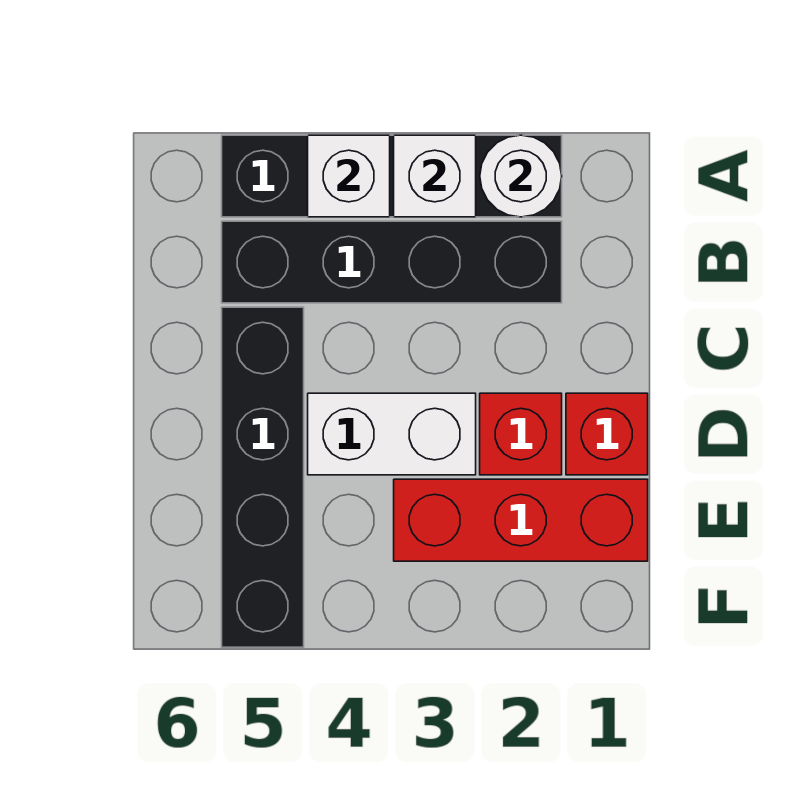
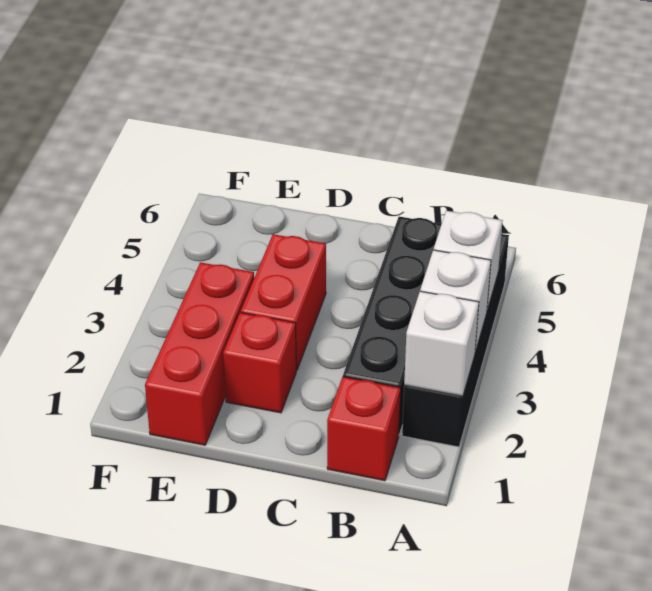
white round brick A2 level 2 -> white brick A2 level 2
black brick C5:F5 level 1 -> none
red brick D1 level 1 -> red brick B1 level 1
white brick D3:D4 level 1 -> red brick D3:D4 level 1

